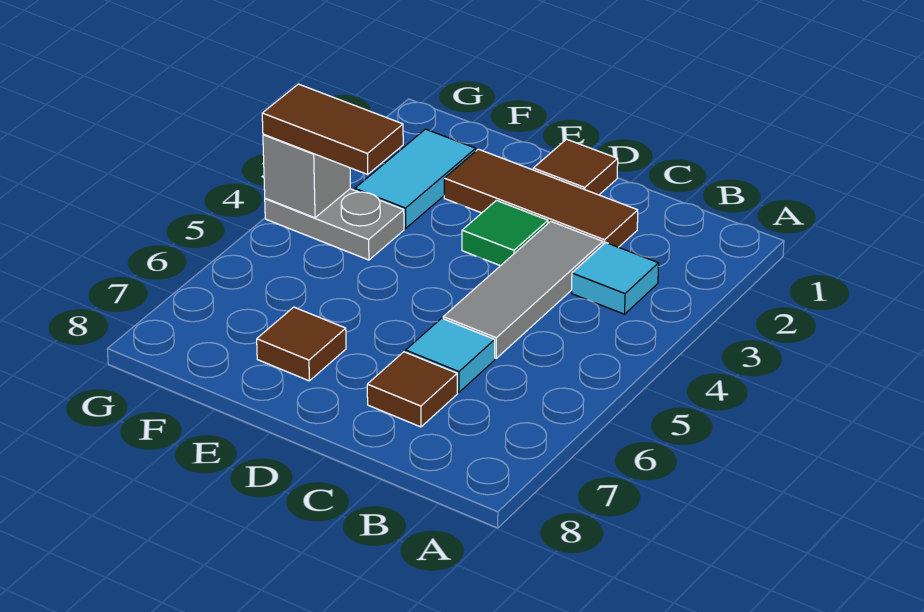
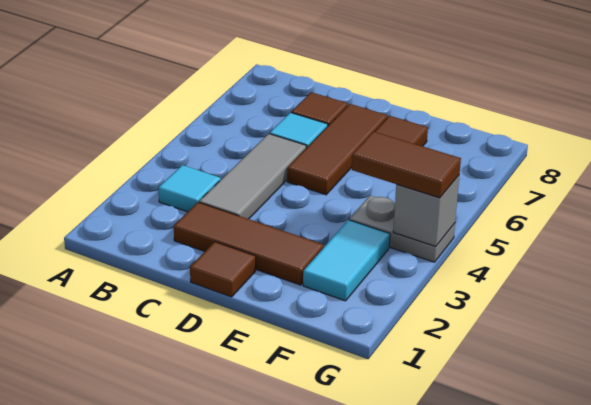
green tile D3 level 1 -> none
none -> brown tile D5:D7 level 1

